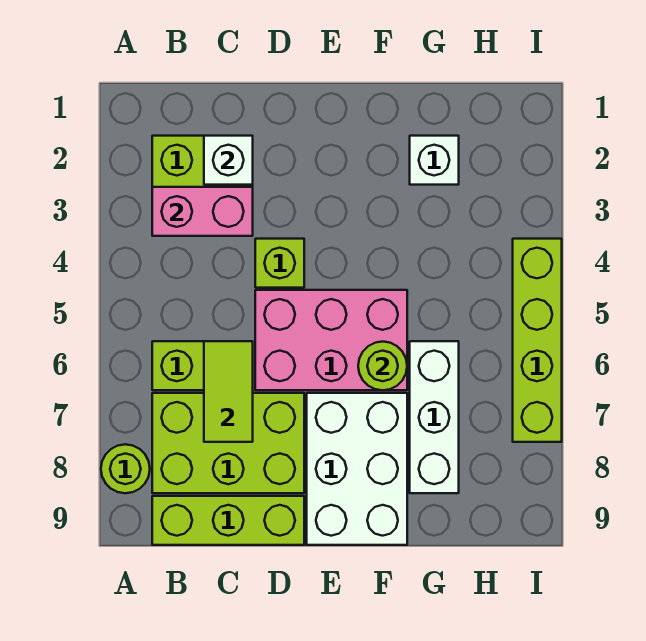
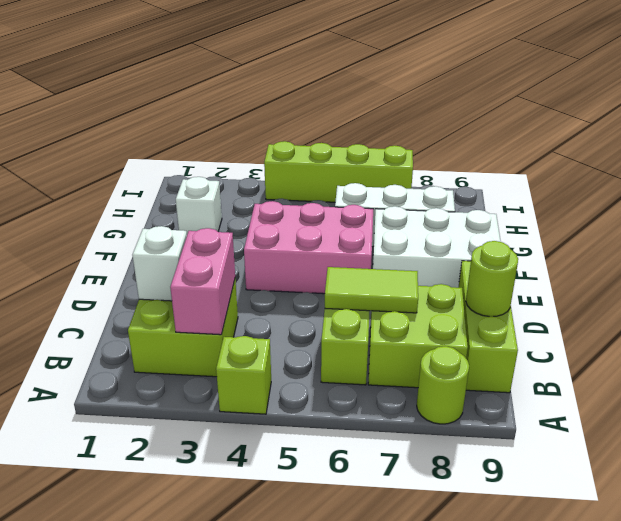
lime brick B7:D8 level 1 -> lime brick B7:C8 level 1
lime brick D4 level 1 -> lime brick A4 level 1
pink brick D5:F6 level 1 -> pink brick E4:F6 level 1
lime round brick F6 level 2 -> lime round brick C9 level 2

